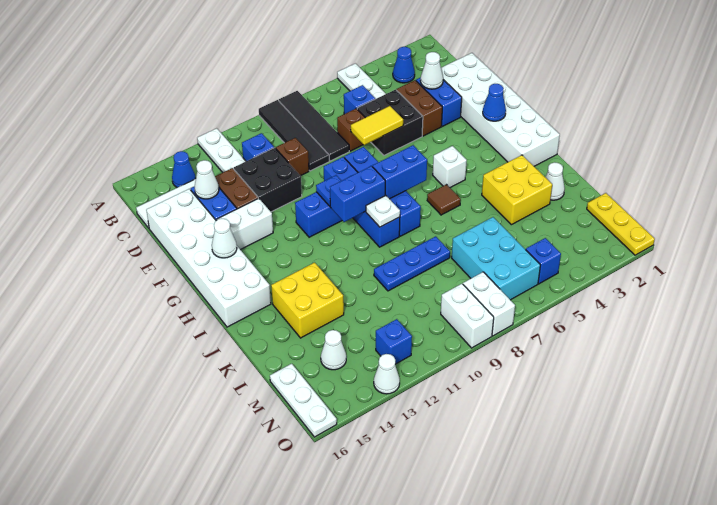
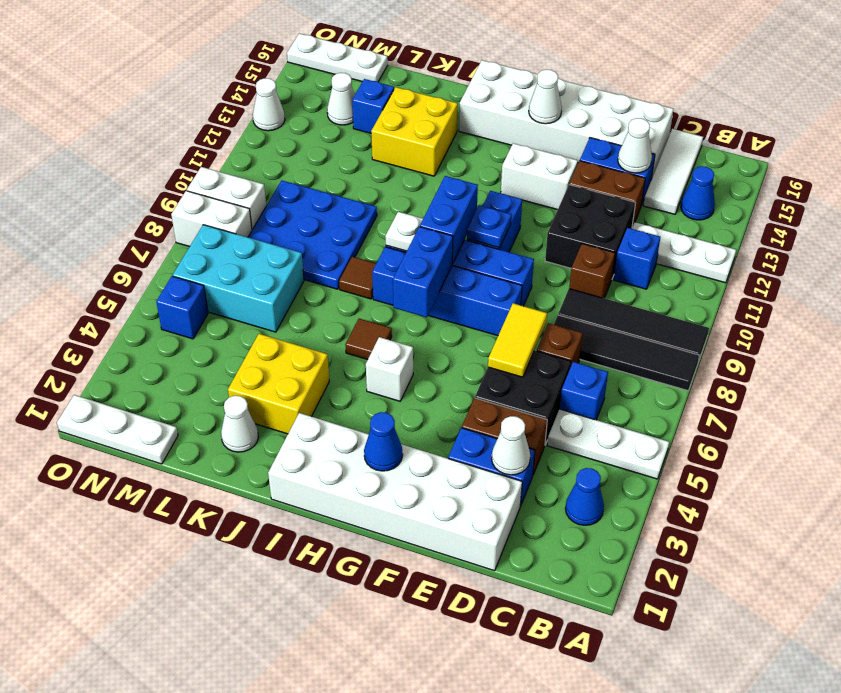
white brick F13:F14 level 1 -> white brick F13:G13 level 1
none -> brown tile J8 level 1
blue plate K8:K10 level 1 -> blue plate K8:M10 level 1
yellow plate M1:O1 level 1 -> white plate M1:O1 level 1
blue brick N12 level 1 -> blue brick L14 level 1

